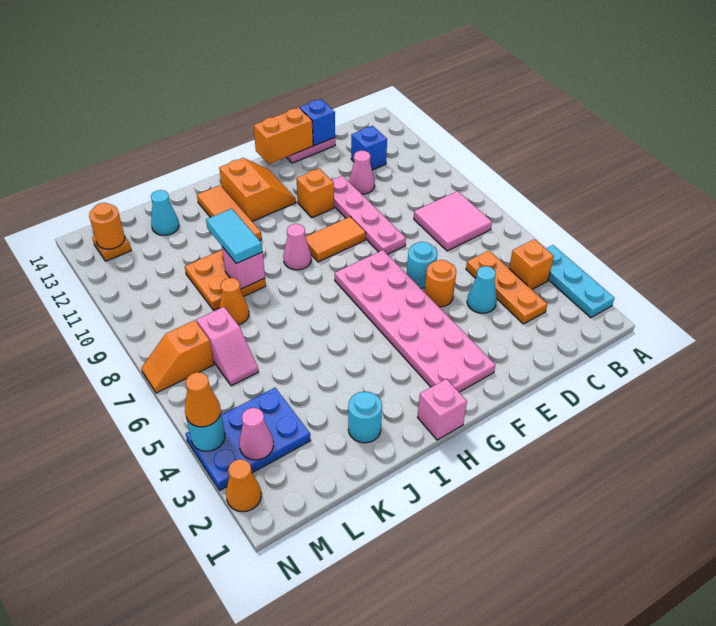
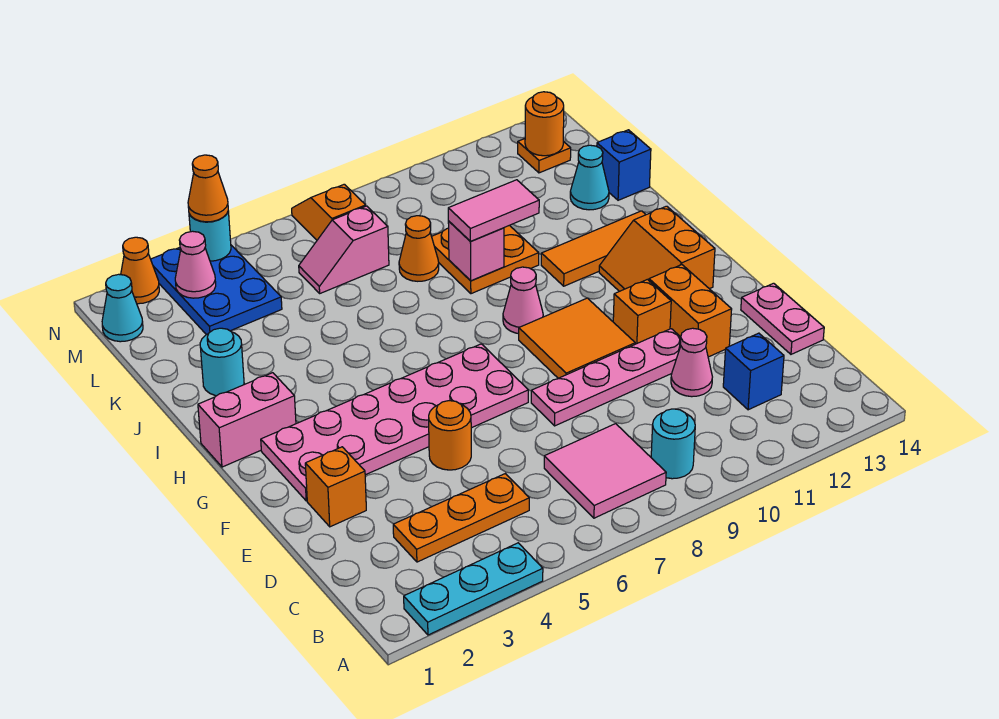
orange brick B4 level 1 -> orange brick E2 level 1
cyan cone D4 level 1 -> cyan cone M1 level 1
blue brick D14 level 2 -> blue brick K14 level 1
cyan round brick E6 level 1 -> cyan round brick B9 level 1
orange brick E14:F14 level 2 -> orange brick E12:F12 level 1
orange tile F9:G9 level 1 -> orange tile F9:G10 level 1
orange slope G12:H13 level 1 top H -> orange slope G12:H13 level 1 top 13
pink brick H1 level 1 -> pink brick H1:H2 level 1
cyan tile J9:J10 level 3 -> pink tile J9:J10 level 3

